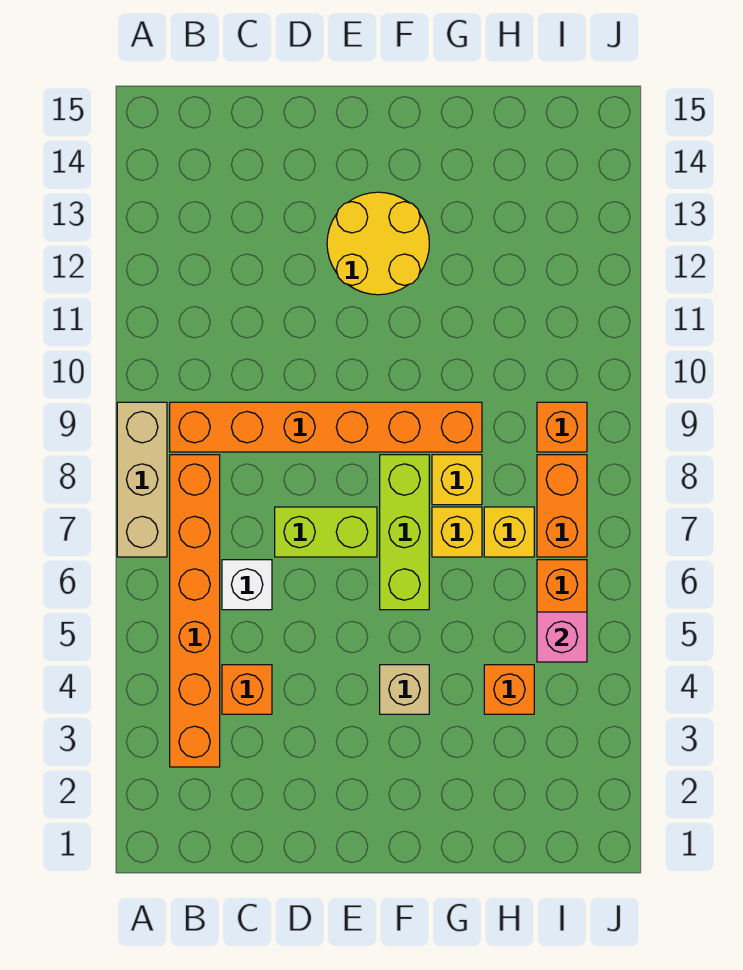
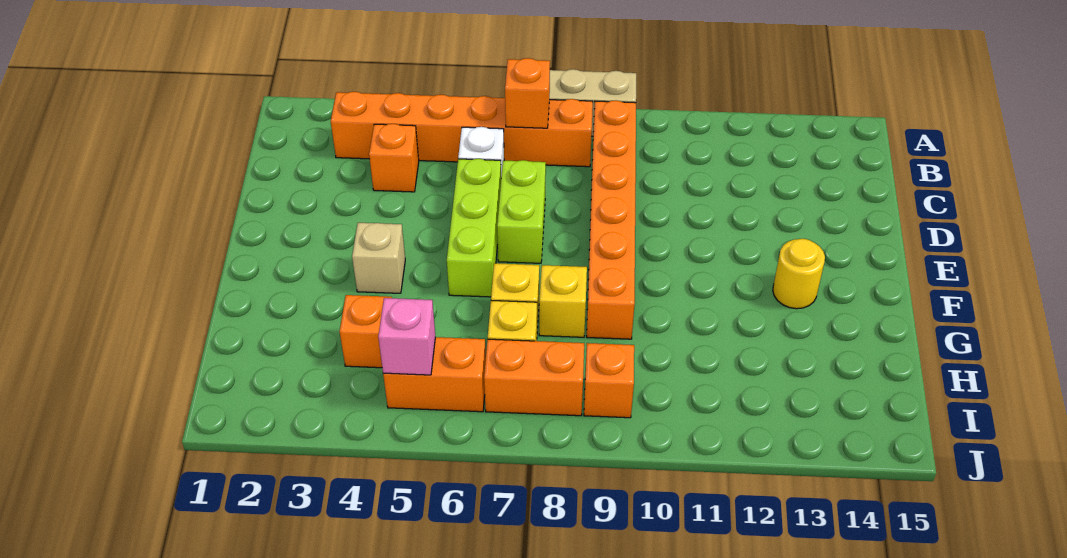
none -> orange brick B7 level 2
yellow round brick E12:F13 level 1 -> yellow round brick F13 level 1
lime brick F6:F8 level 1 -> lime brick D6:F6 level 1

